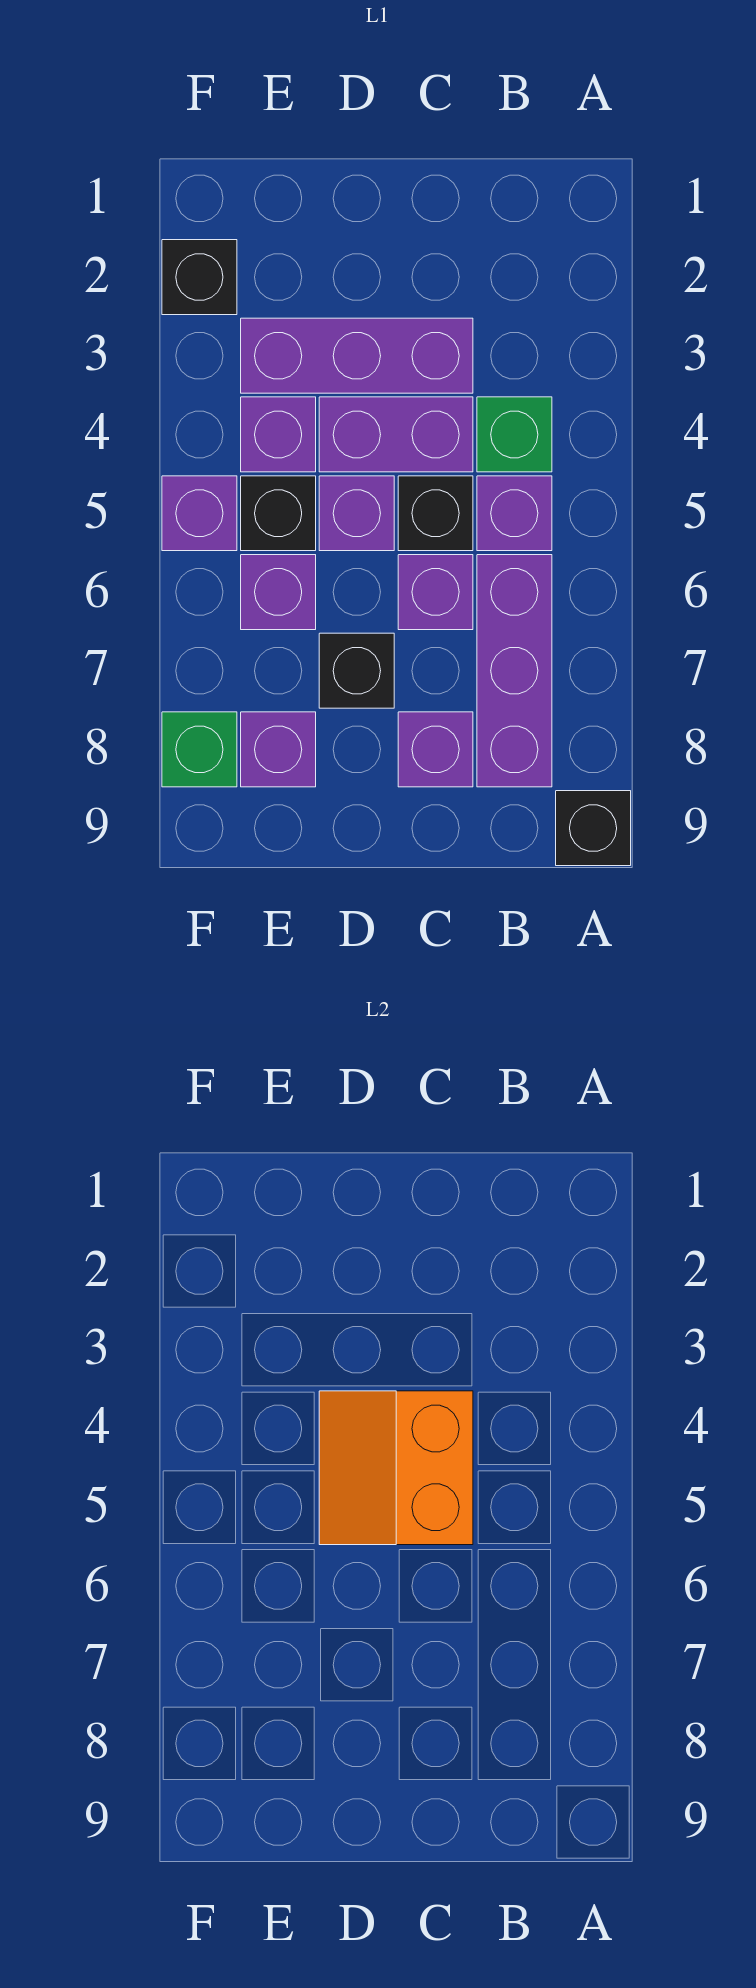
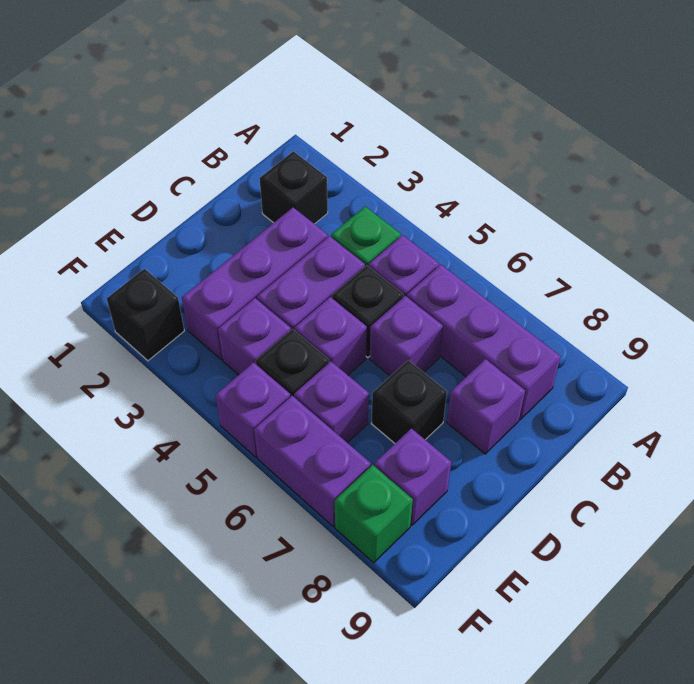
black brick A9 level 1 -> black brick B2 level 1
orange slope C4:D5 level 2 top C -> none
none -> purple brick F6:F7 level 1

